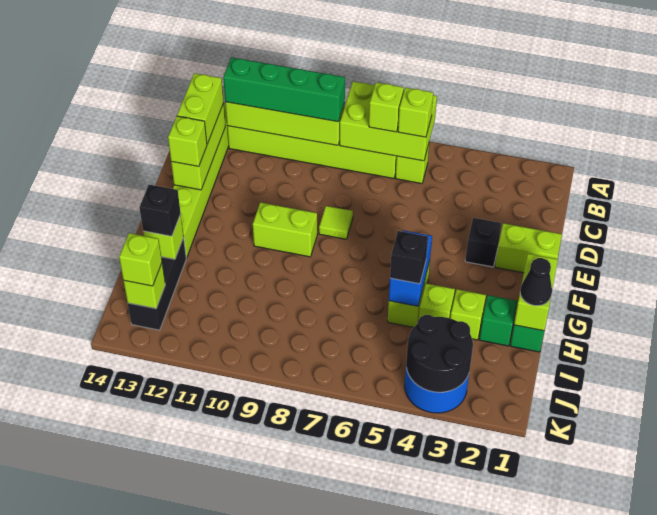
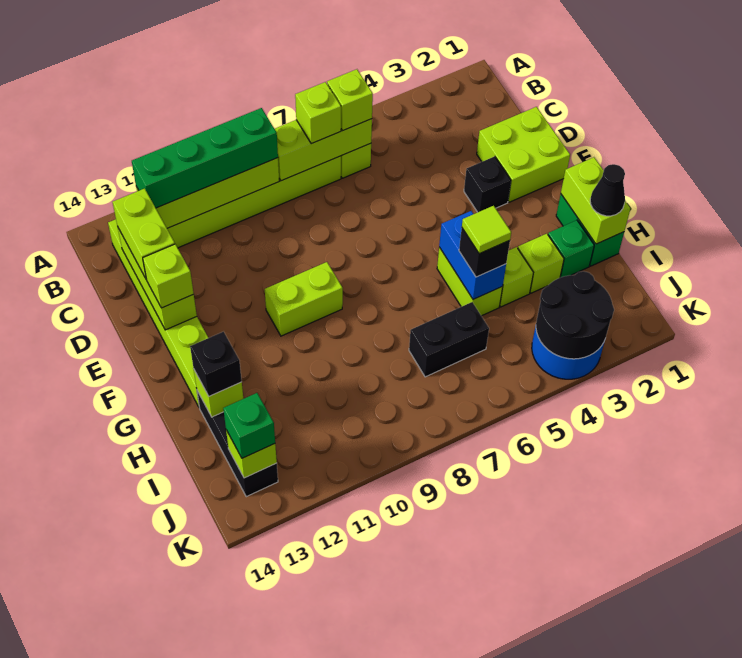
lime brick A6:B8 level 2 -> lime brick B6:B8 level 2
lime brick E1:E2 level 1 -> lime brick D1:E2 level 1
lime tile E8 level 1 -> lime tile H5 level 4
none -> black brick I6:I7 level 1
lime brick J13 level 3 -> green brick J13 level 3

